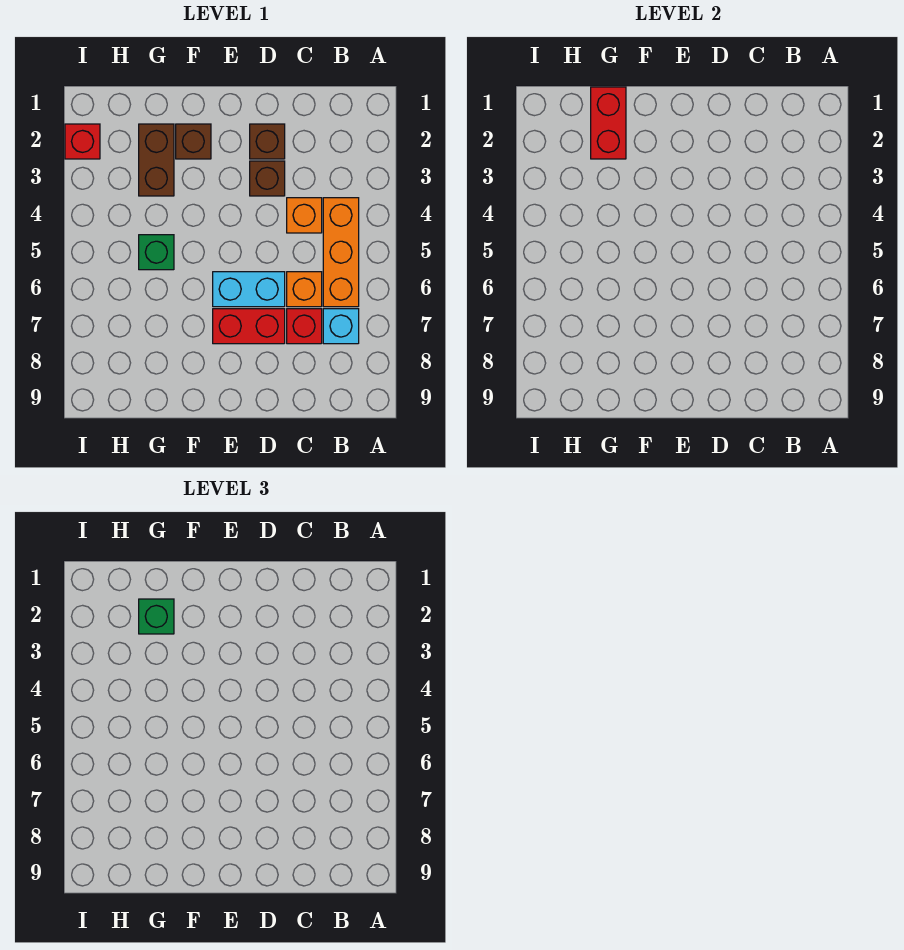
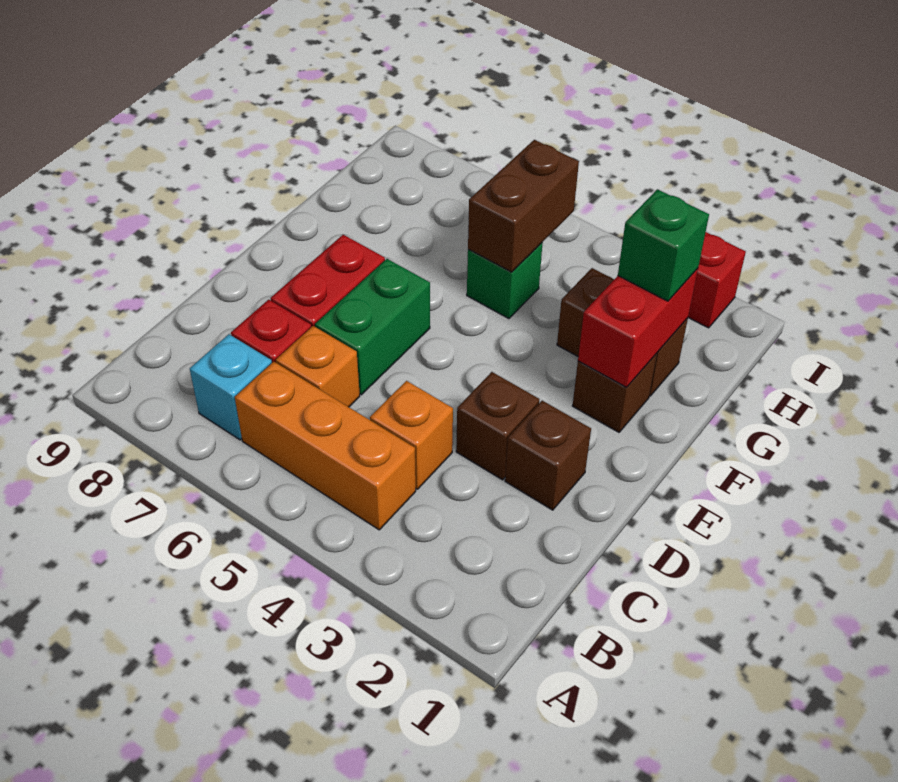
cyan brick D6:E6 level 1 -> green brick D6:E6 level 1
red brick G1:G2 level 2 -> red brick F2:G2 level 2
none -> brown brick G5:H5 level 2

